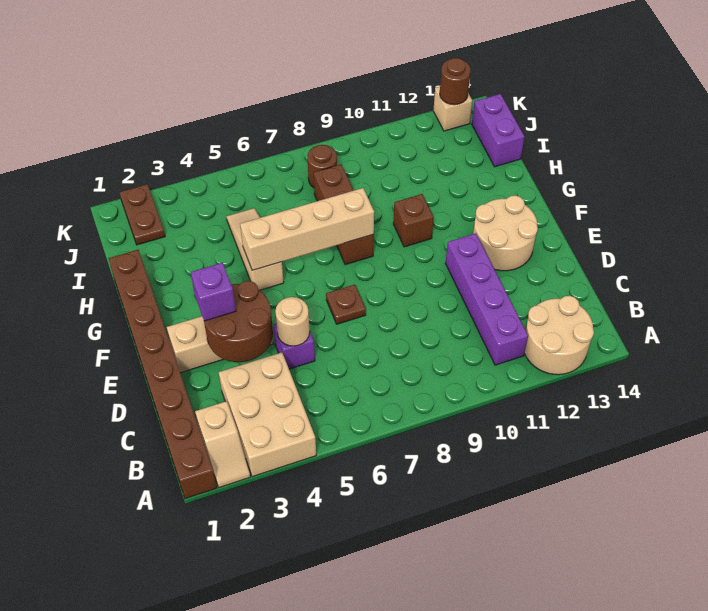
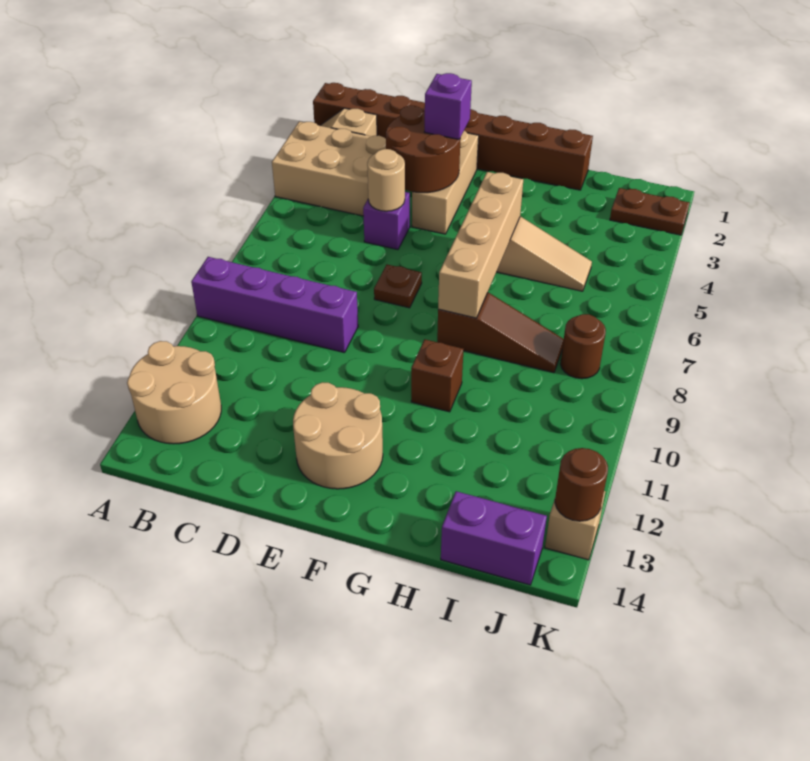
purple brick B11:E11 level 1 -> purple brick A9:D9 level 1
brown brick G8:I8 level 1 -> brown slope G8:I8 level 1 top G

